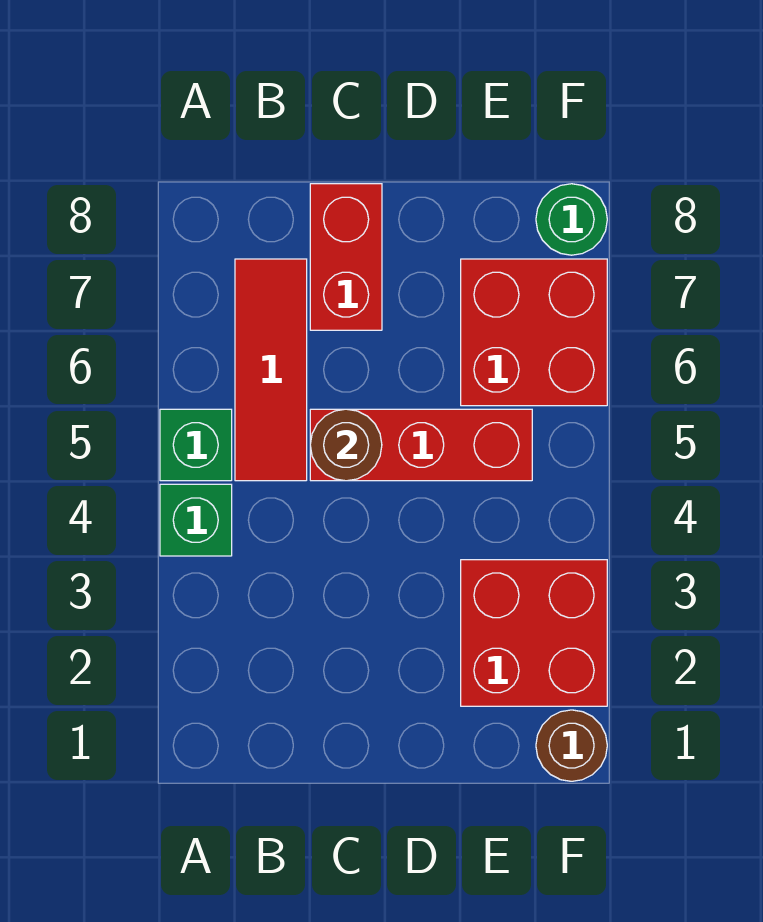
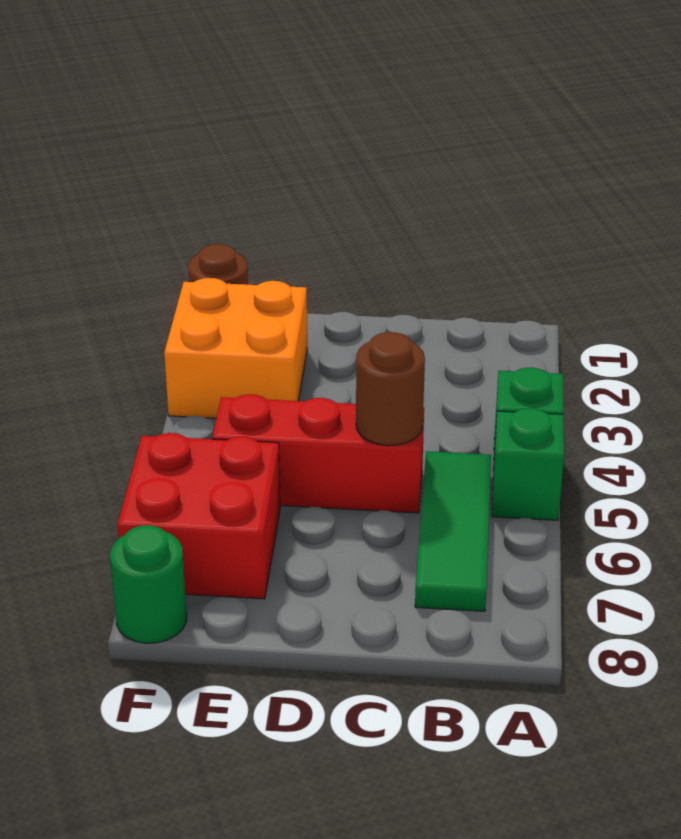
red tile B5:B7 level 1 -> green tile B5:B7 level 1
red brick C7:C8 level 1 -> none
red brick E2:F3 level 1 -> orange brick E2:F3 level 1

